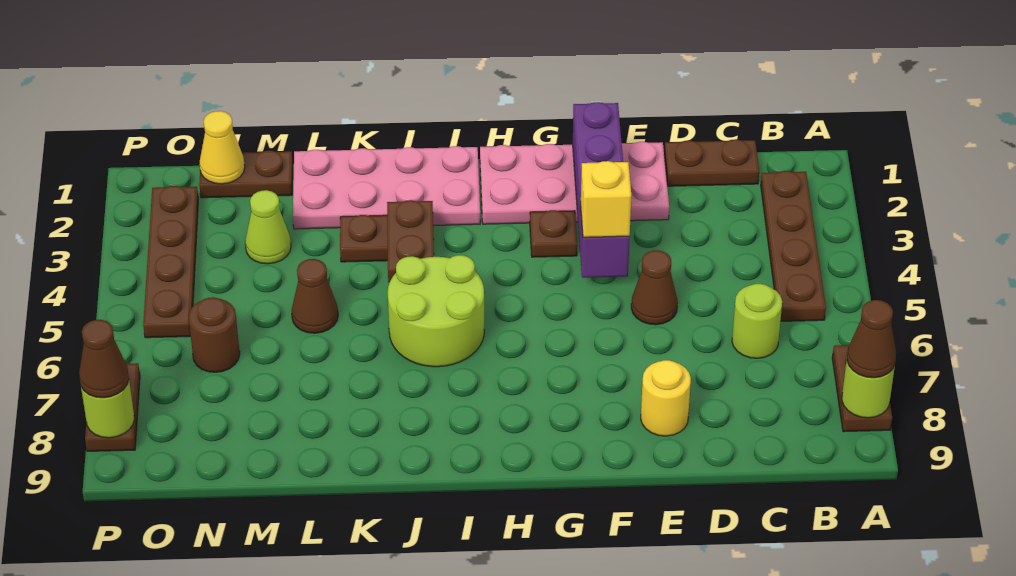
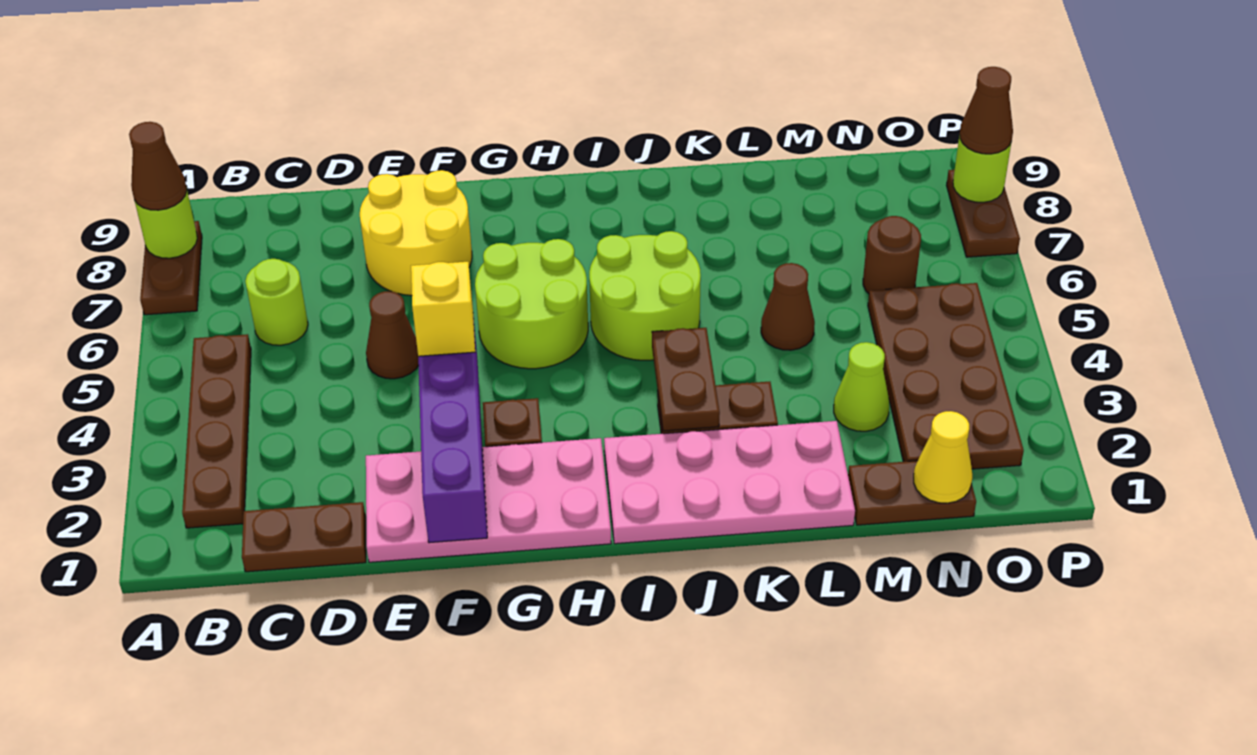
yellow round brick E8 level 1 -> yellow round brick E7:F8 level 1
none -> lime round brick G5:H6 level 1
brown plate O2:O5 level 1 -> brown plate N2:O5 level 1

